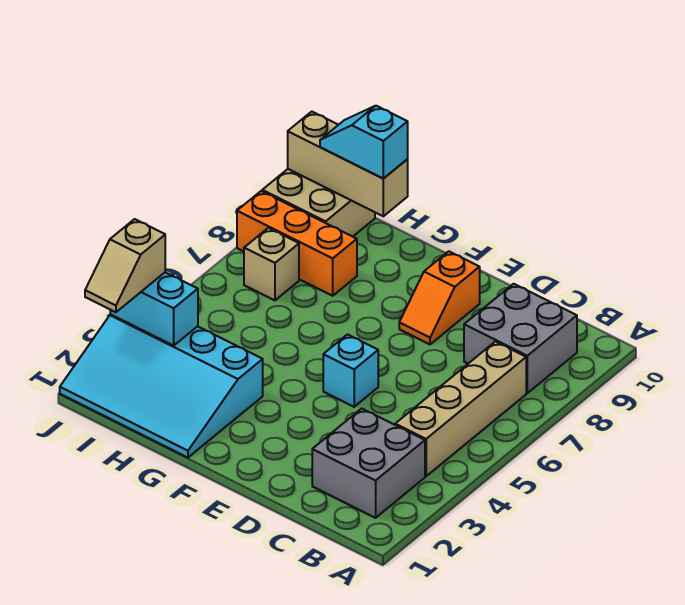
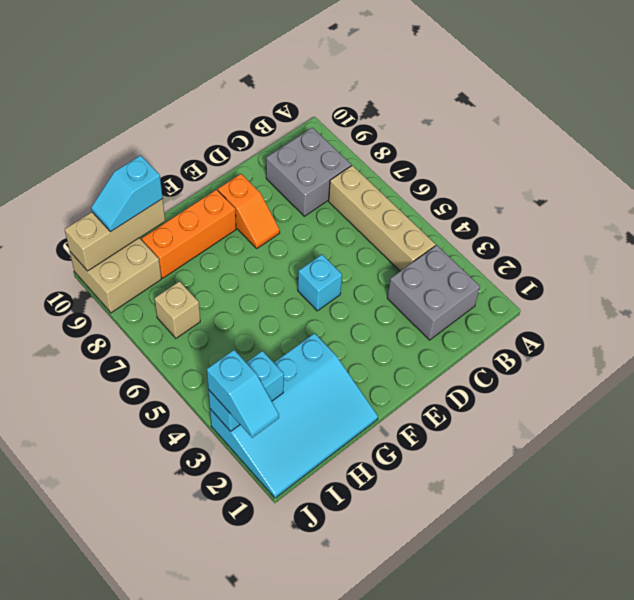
orange brick H8:J8 level 1 -> orange brick F9:H9 level 1
tan slope J2:J3 level 3 top 3 -> cyan slope J2:J3 level 3 top 3

